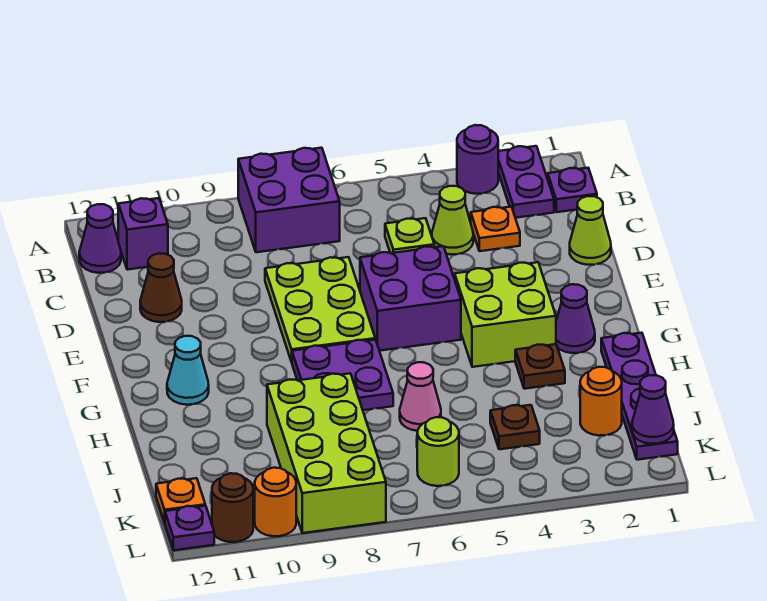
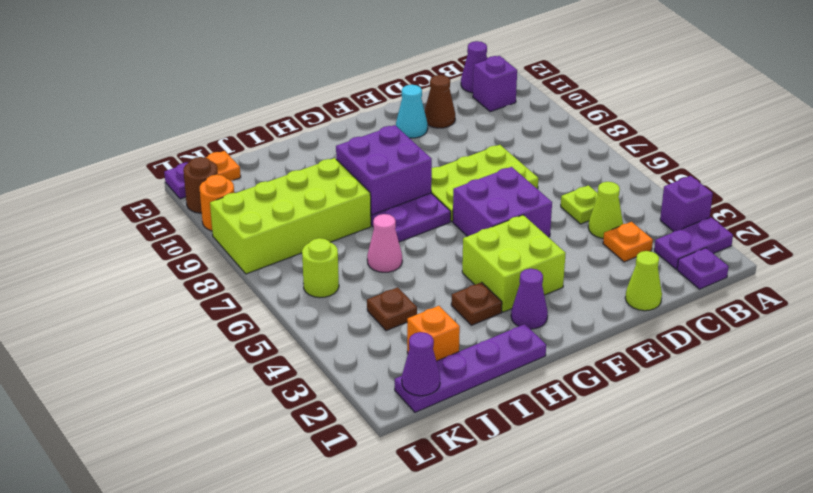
purple round brick A3 level 1 -> purple brick A3 level 1
purple brick A7:B8 level 1 -> purple brick G8:H9 level 2
cyan cone G11 level 1 -> cyan cone E11 level 1
orange round brick J2 level 1 -> orange brick J2 level 1

